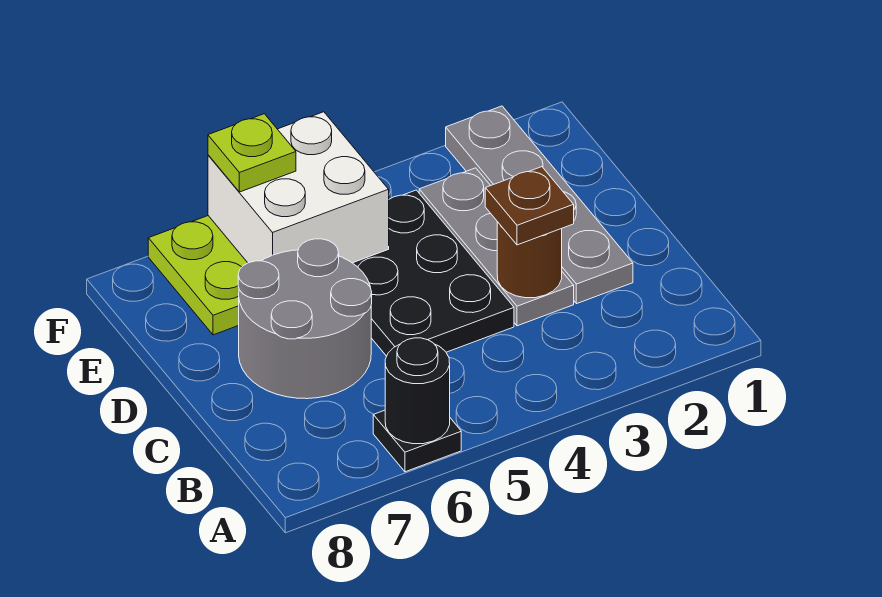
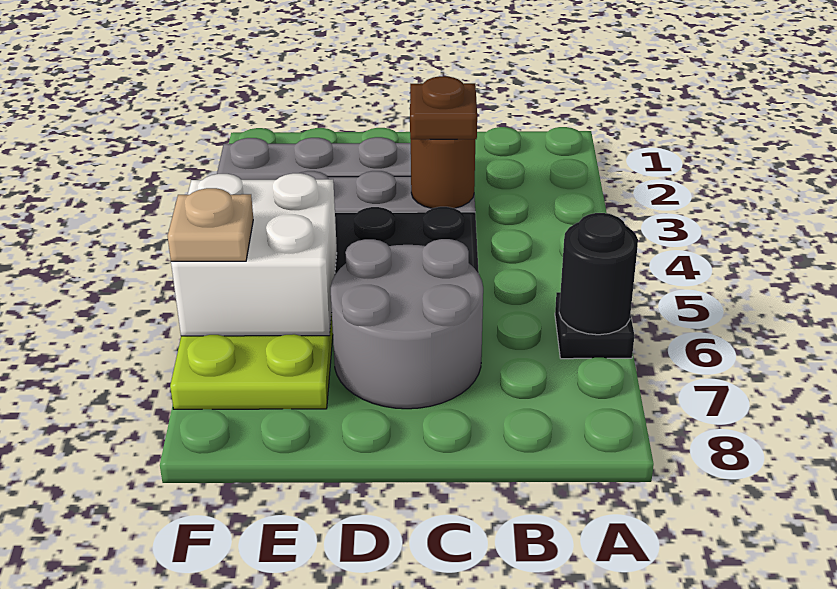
lime plate F6 level 3 -> tan plate F6 level 3

